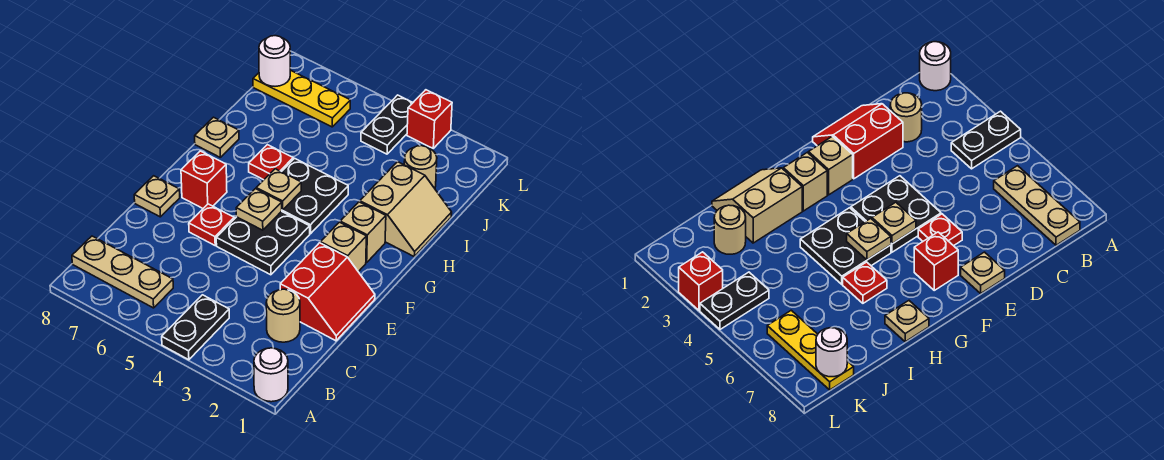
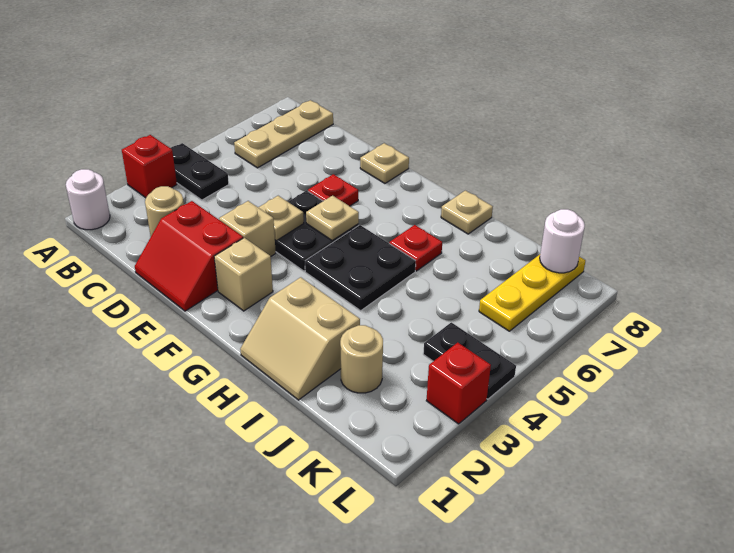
red brick F7 level 1 -> red brick A3 level 1
tan brick G2 level 1 -> tan brick E3 level 1
tan plate G5 level 2 -> tan plate E4 level 2

